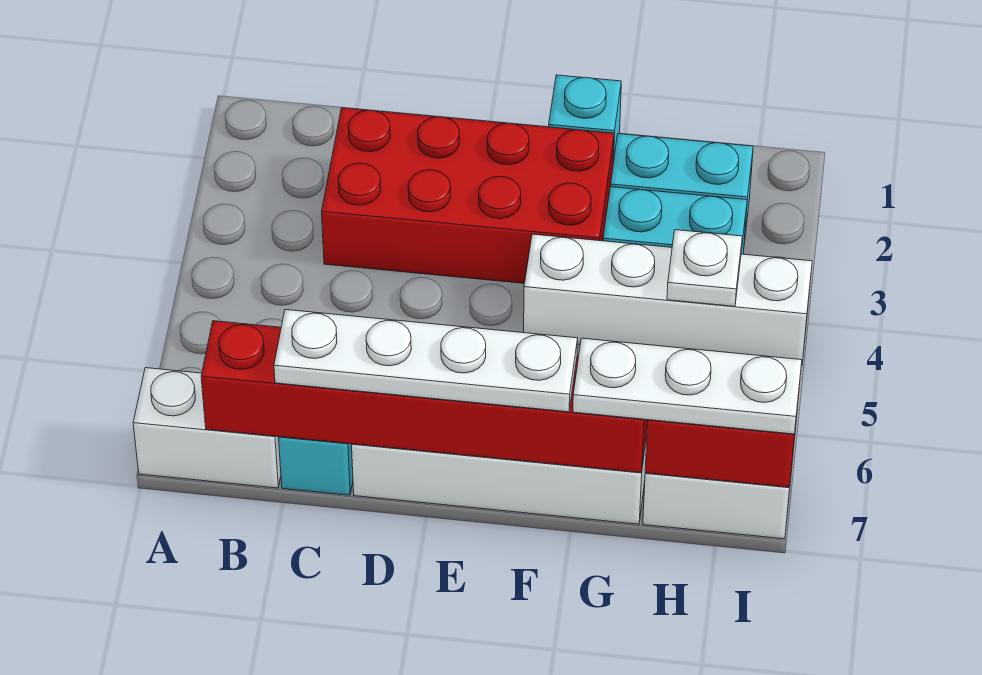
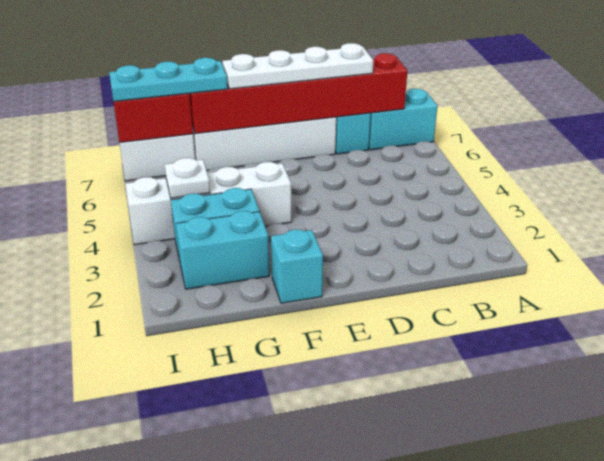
white brick A7:B7 level 1 -> cyan brick A7:B7 level 1
red brick C2:F3 level 1 -> none
white plate G7:I7 level 3 -> cyan plate G7:I7 level 3

